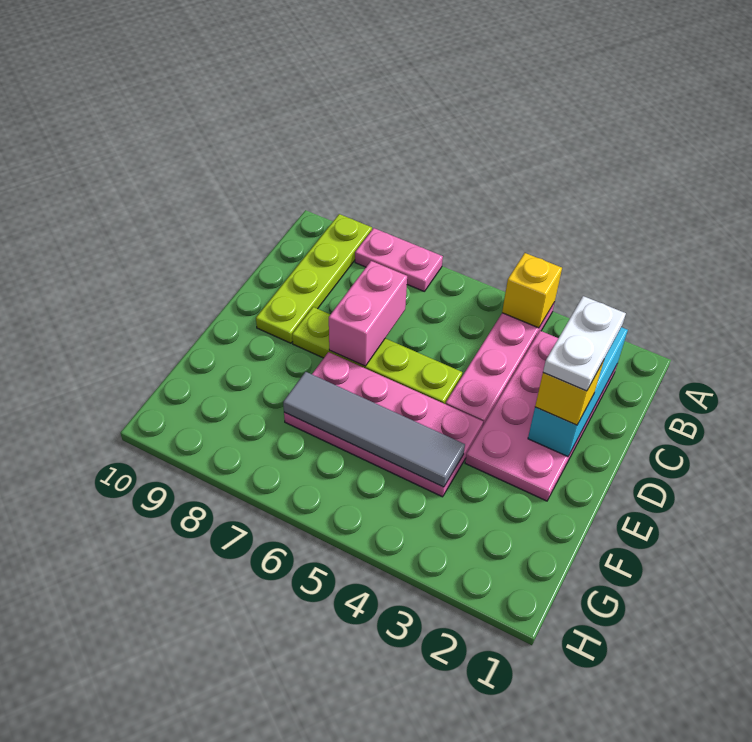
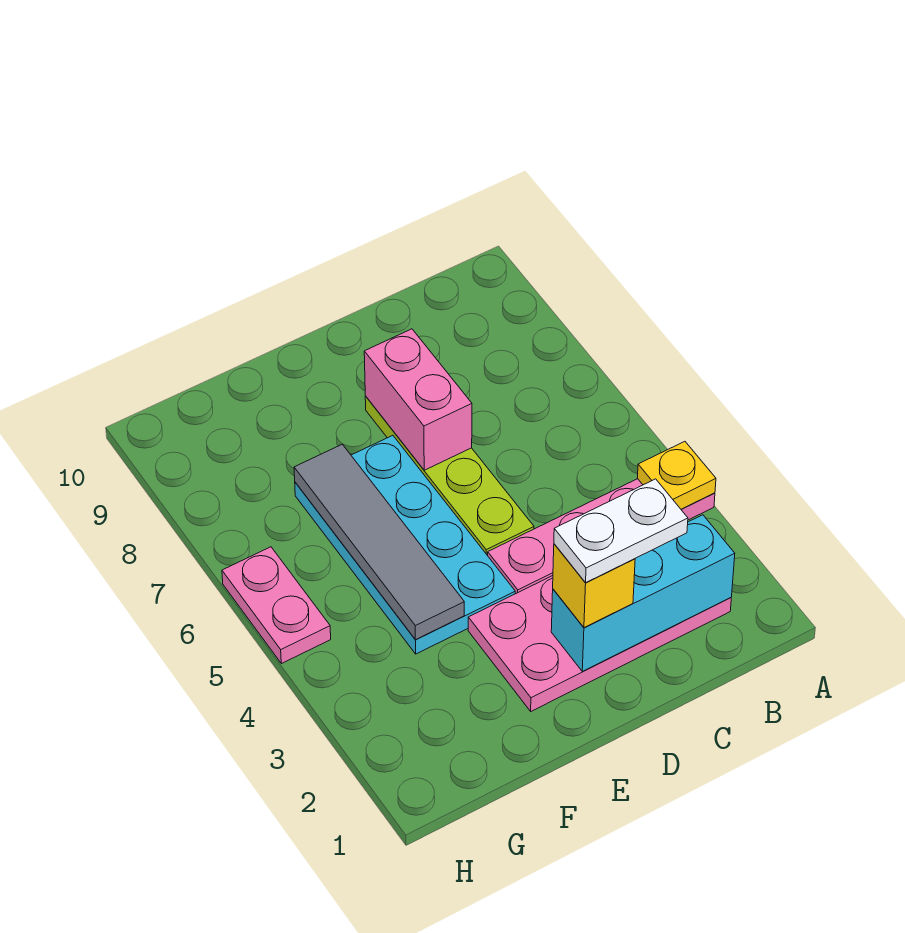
yellow brick A4 level 2 -> yellow plate A4 level 2
pink plate A7:A8 level 1 -> pink plate H5:H6 level 1
lime plate A9:D9 level 1 -> none
pink brick C7:D7 level 2 -> pink brick D7:D8 level 2
pink plate E4:F7 level 1 -> cyan plate E4:F7 level 1

